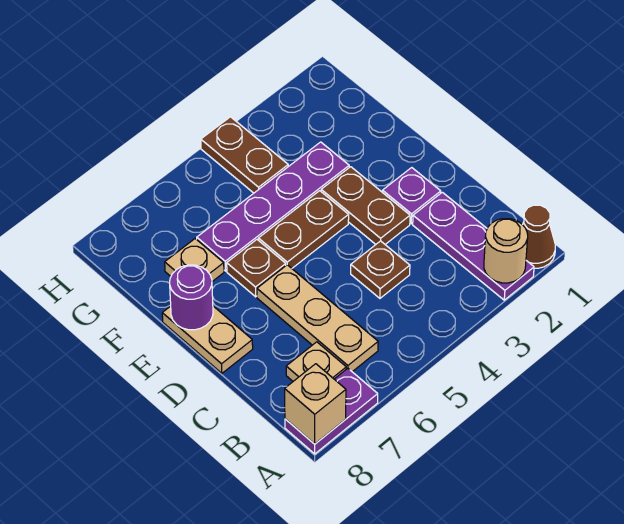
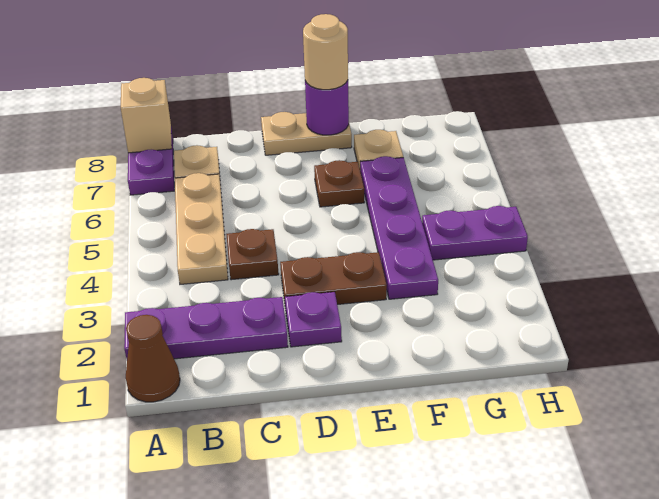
tan round brick A2 level 2 -> tan round brick E8 level 3
tan plate B6:D6 level 1 -> tan plate B4:B6 level 1
brown plate E4:E5 level 1 -> none
brown plate G4:H4 level 1 -> purple plate G4:H4 level 1

